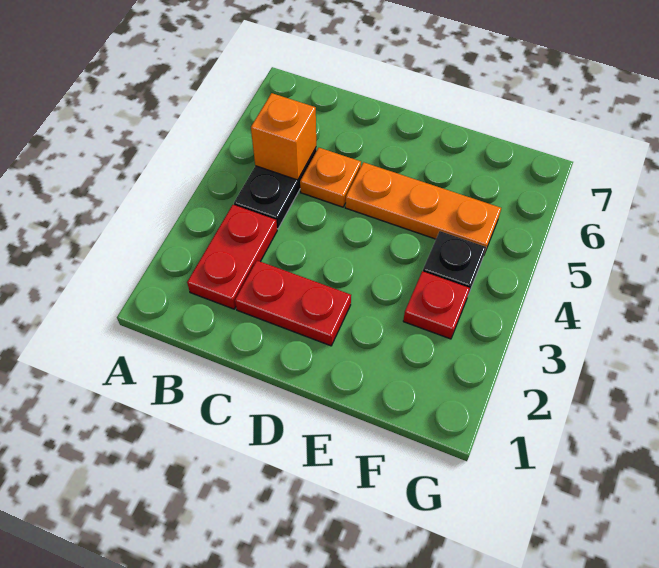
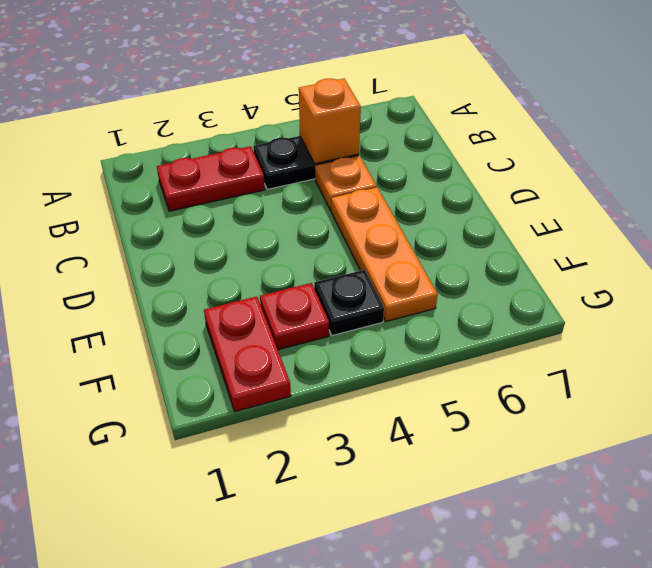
red plate C2:D2 level 1 -> red plate F2:G2 level 1

